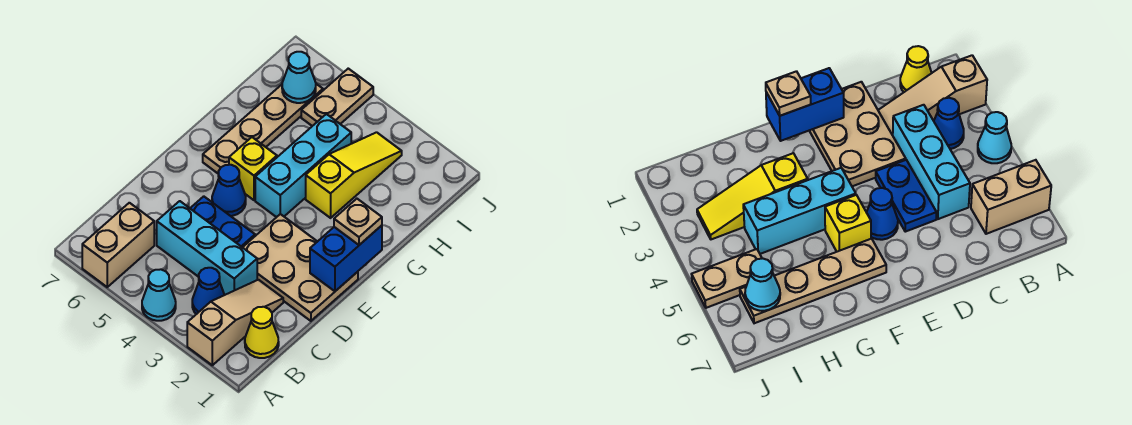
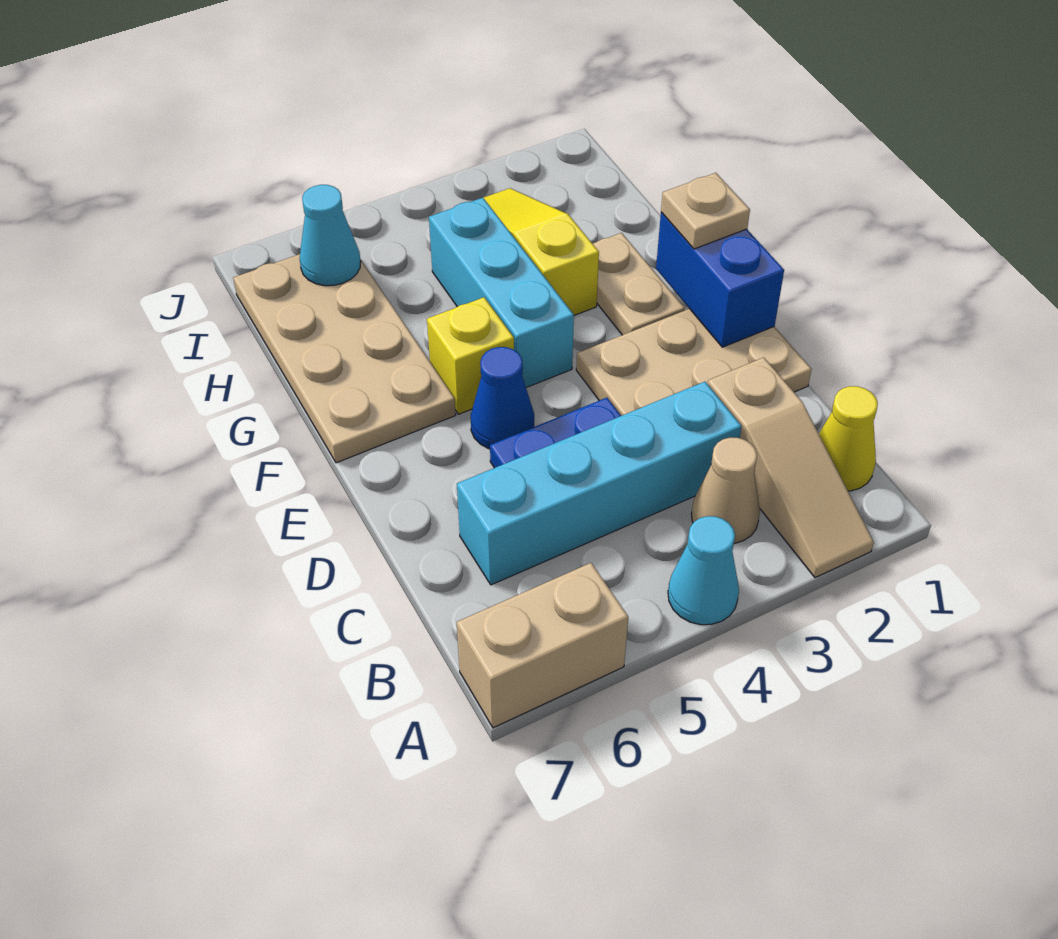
tan slope A2:C2 level 1 top A -> tan slope A2:C2 level 1 top C
tan brick A6:B6 level 1 -> tan brick A6:A7 level 1
blue cone B3 level 1 -> tan cone B3 level 1
cyan brick C3:C5 level 1 -> cyan brick C3:C6 level 1
tan plate F6:I6 level 1 -> tan plate F6:I7 level 1
tan plate I5:J5 level 1 -> tan plate F2:G2 level 1

